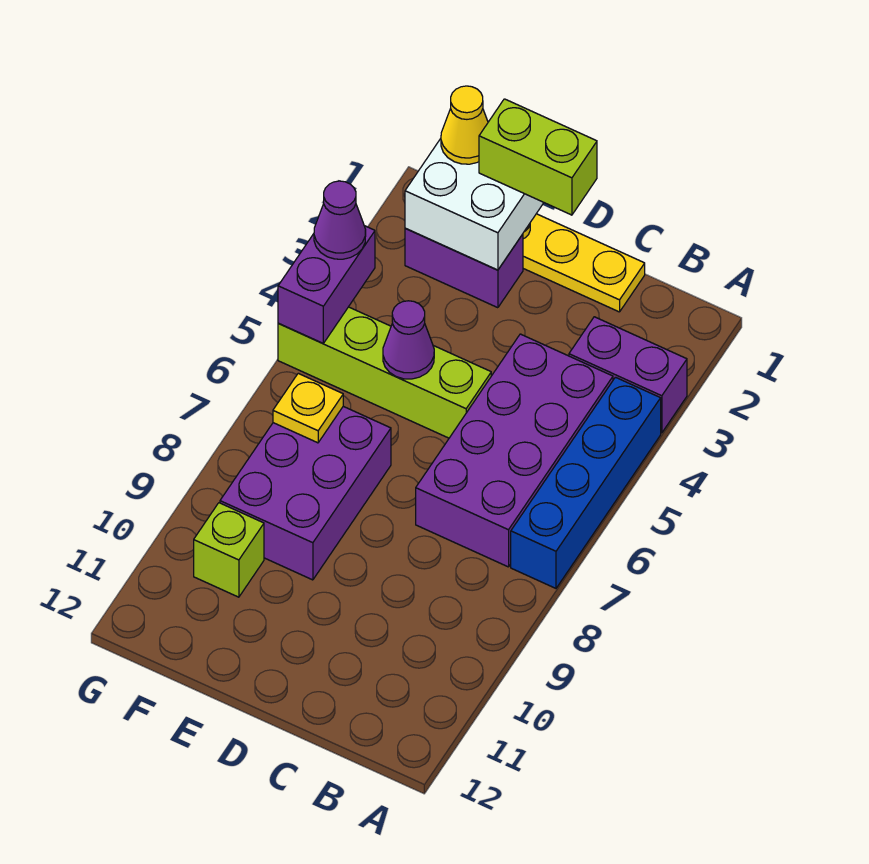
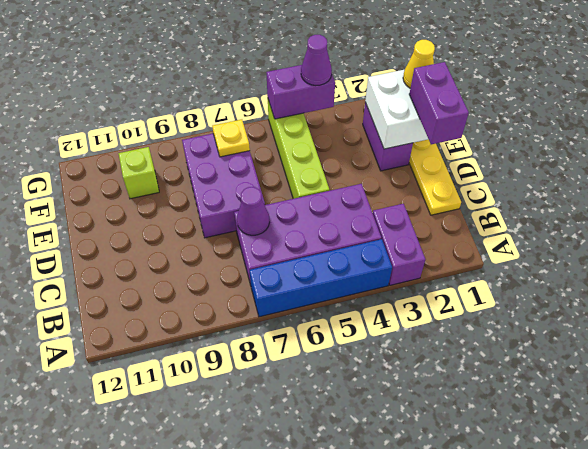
lime brick D1:E1 level 3 -> purple brick D1:E1 level 3
purple cone E5 level 2 -> purple cone C7 level 2
purple brick E7:F9 level 1 -> purple brick D7:F8 level 1

